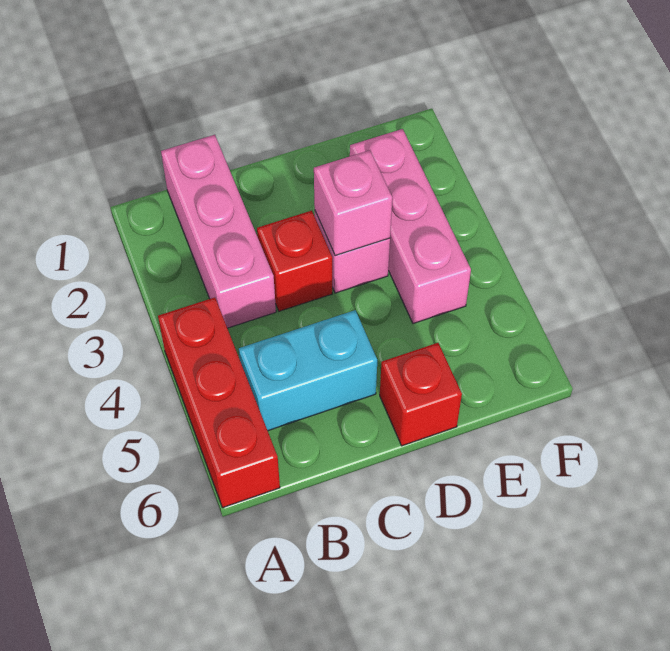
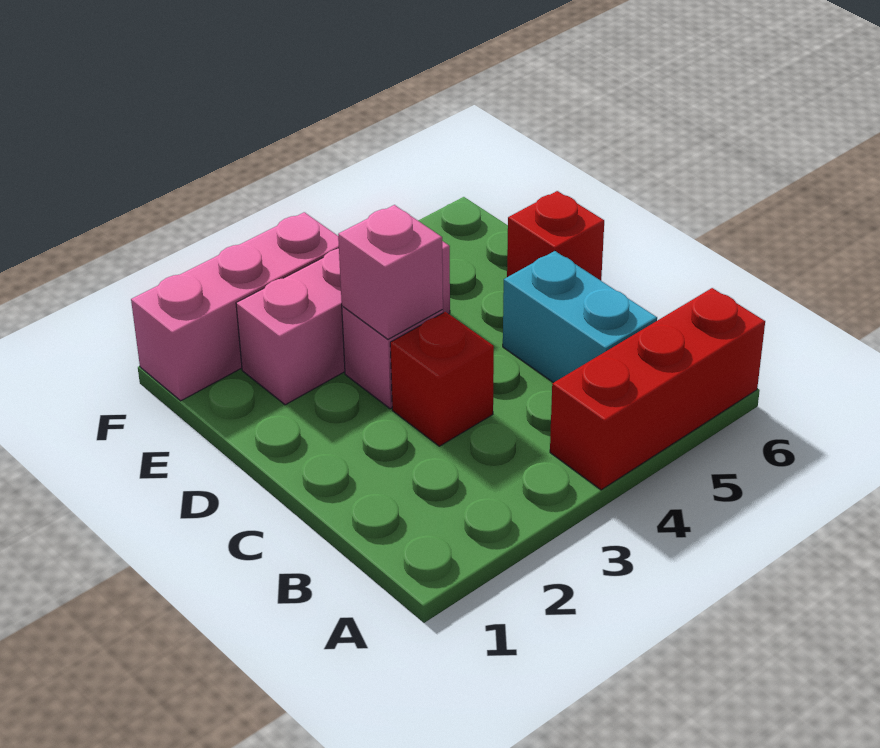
pink brick B1:B3 level 1 -> pink brick F1:F3 level 1

